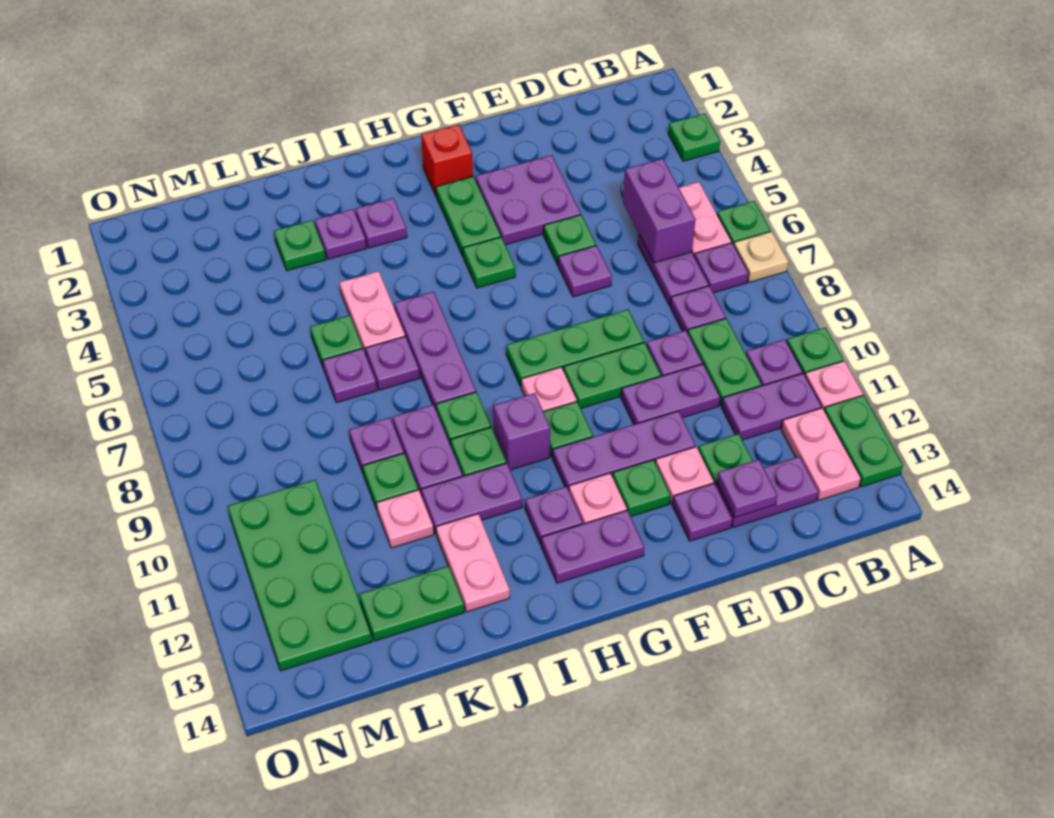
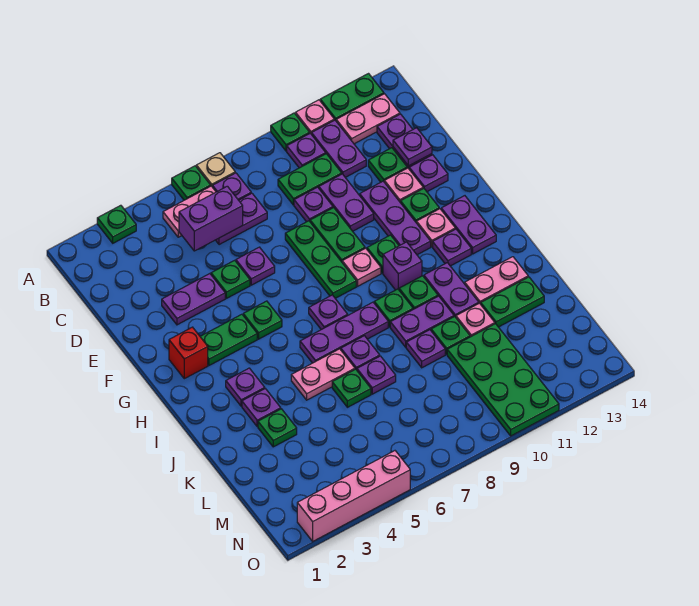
purple plate C8 level 1 -> purple plate H7 level 1
purple plate E3:F4 level 1 -> purple plate E3:E4 level 1
green plate K13:L13 level 1 -> green plate K12:K13 level 1
green plate M10:N13 level 1 -> green plate L10:O11 level 1
none -> pink brick O2:O5 level 1

